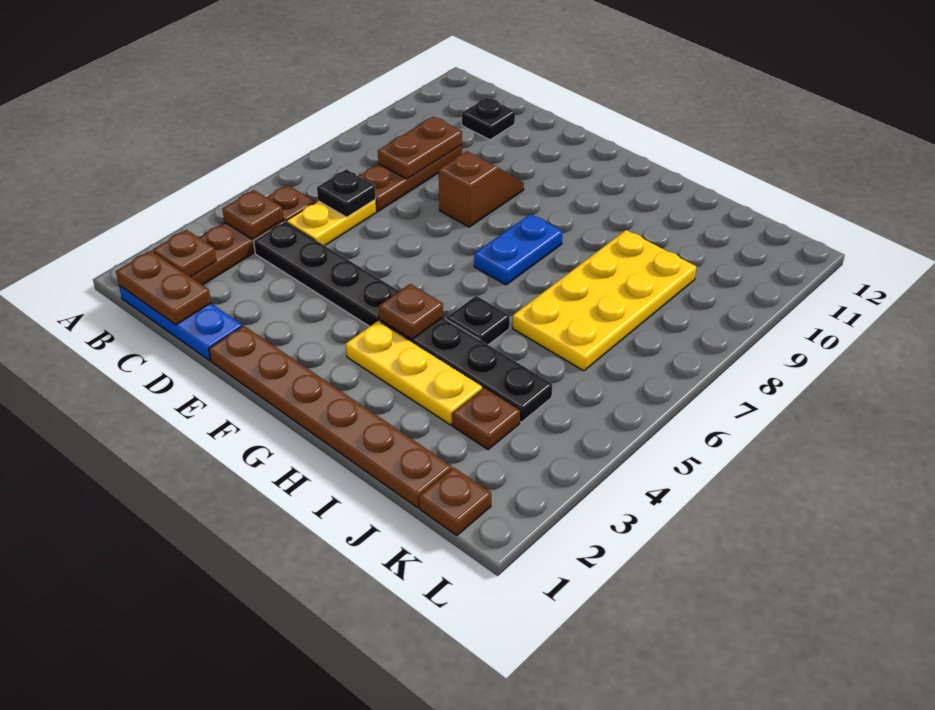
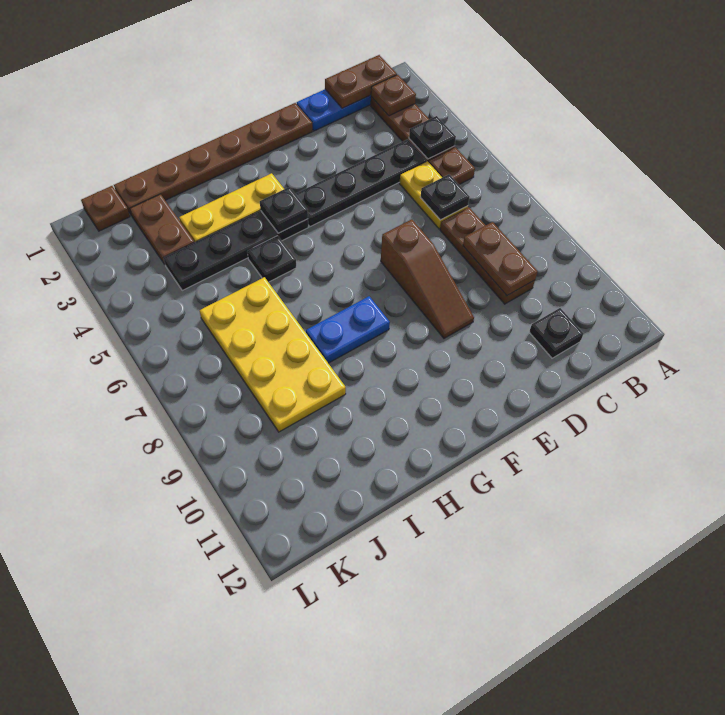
brown plate B4 level 2 -> black plate B4 level 2
brown slope E8:E9 level 1 top 8 -> brown slope E7:E9 level 1 top 7
brown plate G4 level 2 -> black plate G4 level 2
blue plate G7:G8 level 1 -> blue plate G8:H8 level 1
brown plate J3 level 1 -> brown plate J2:J3 level 1

